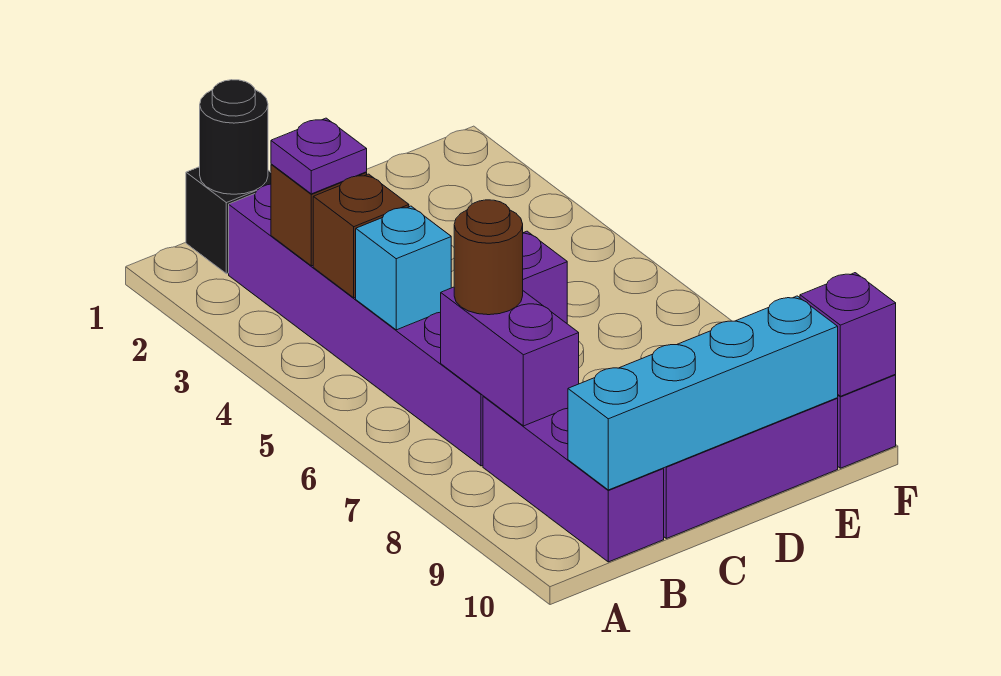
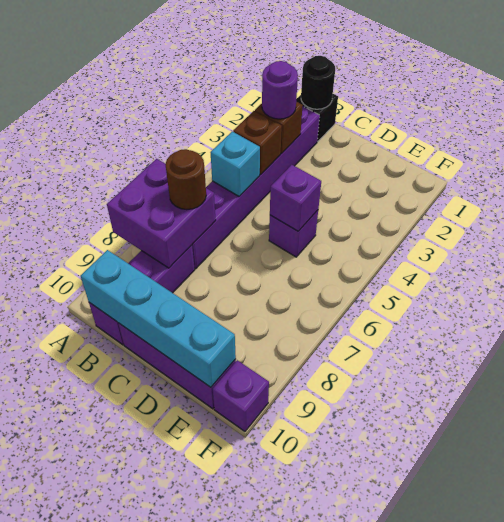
purple plate B3 level 3 -> purple round brick B3 level 3
purple brick B7:B8 level 2 -> purple brick A7:B8 level 2
purple brick F10 level 2 -> purple brick D5 level 2

